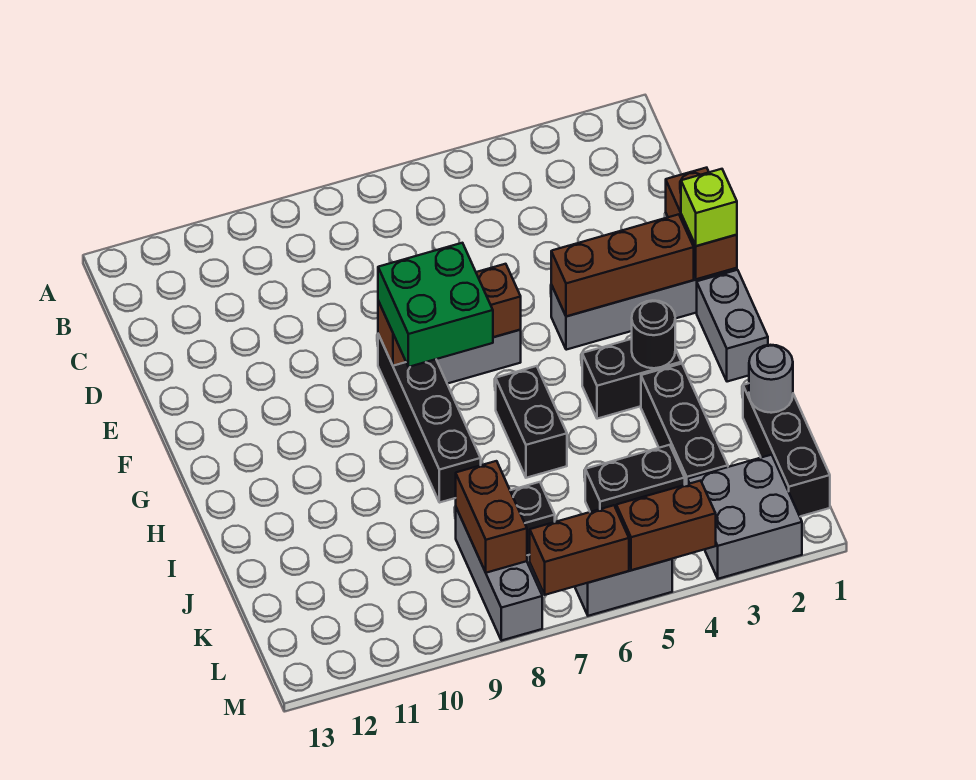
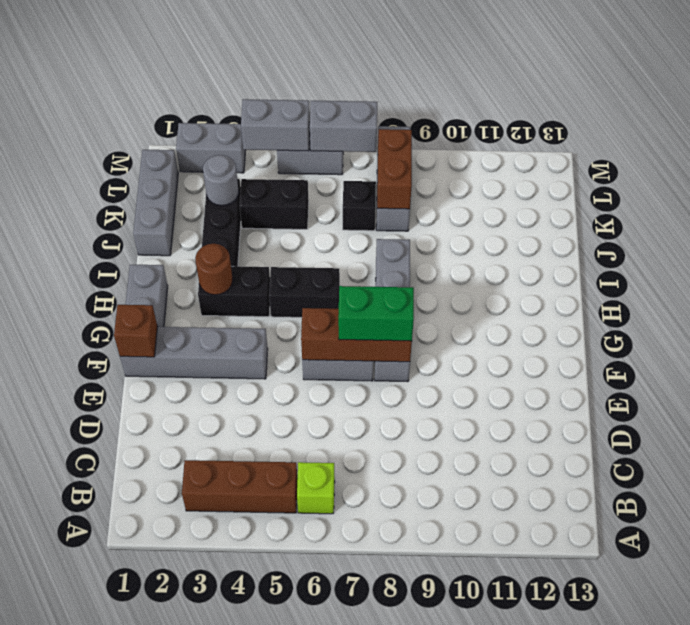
brown brick E1:F1 level 2 -> brown brick F1 level 2
lime brick F1 level 3 -> lime brick B6 level 1
brown brick F2:F4 level 2 -> brown brick B3:B5 level 1
green brick F7:G8 level 3 -> green brick F7:F8 level 3
black brick F8:I8 level 1 -> grey brick F8:I8 level 1
black round brick H3 level 2 -> brown round brick H3 level 2
black brick H6:I6 level 1 -> black brick H5:H6 level 1
black brick J1:L1 level 1 -> grey brick J1:L1 level 1
grey round brick J1 level 2 -> grey round brick K3 level 2
grey brick L2:M3 level 1 -> grey brick M2:M3 level 1
brown brick M4:M5 level 2 -> grey brick M4:M5 level 2
brown brick M6:M7 level 2 -> grey brick M6:M7 level 2

